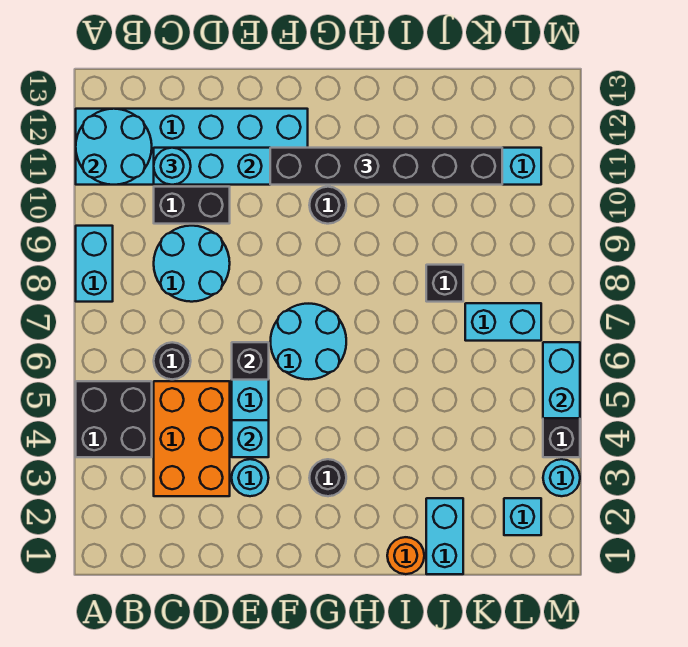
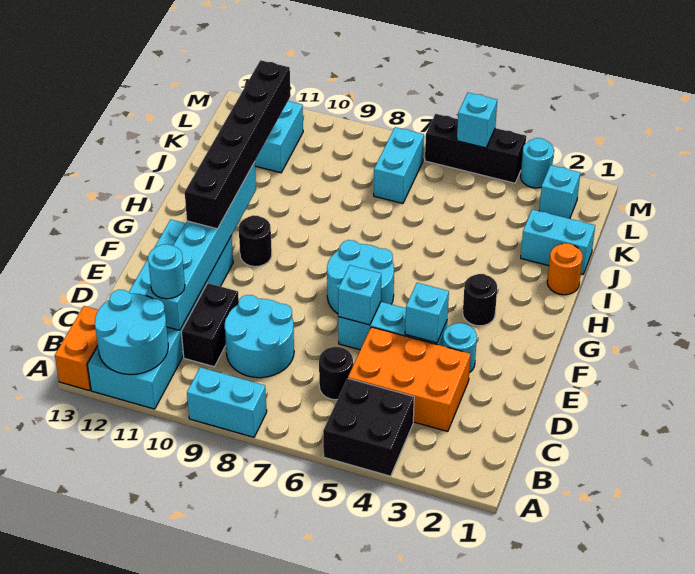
none -> orange brick A13:B13 level 1
black brick E6 level 2 -> cyan brick E6 level 2
black brick J8 level 1 -> none
cyan brick M5:M6 level 2 -> cyan brick M5 level 2

